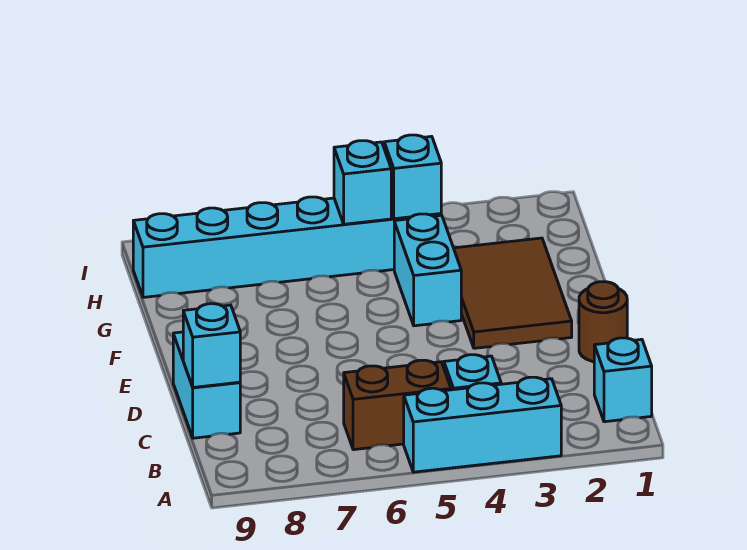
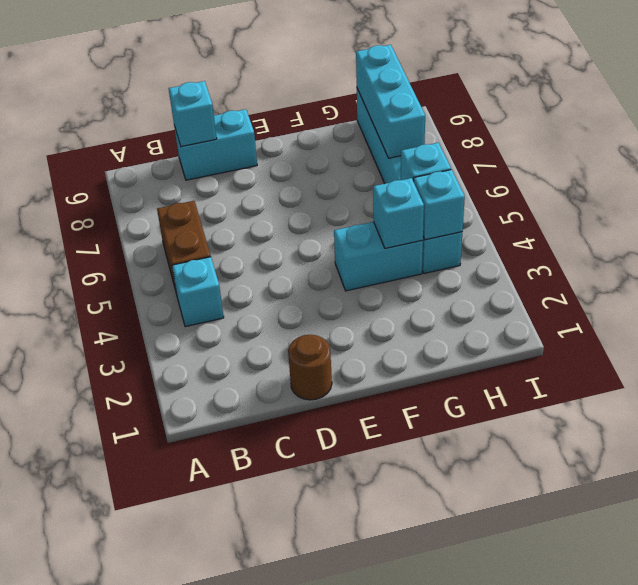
cyan brick A3:A5 level 1 -> cyan brick H7:H9 level 2
cyan brick B1 level 1 -> cyan brick G4 level 2
brown tile E2:G3 level 1 -> none

